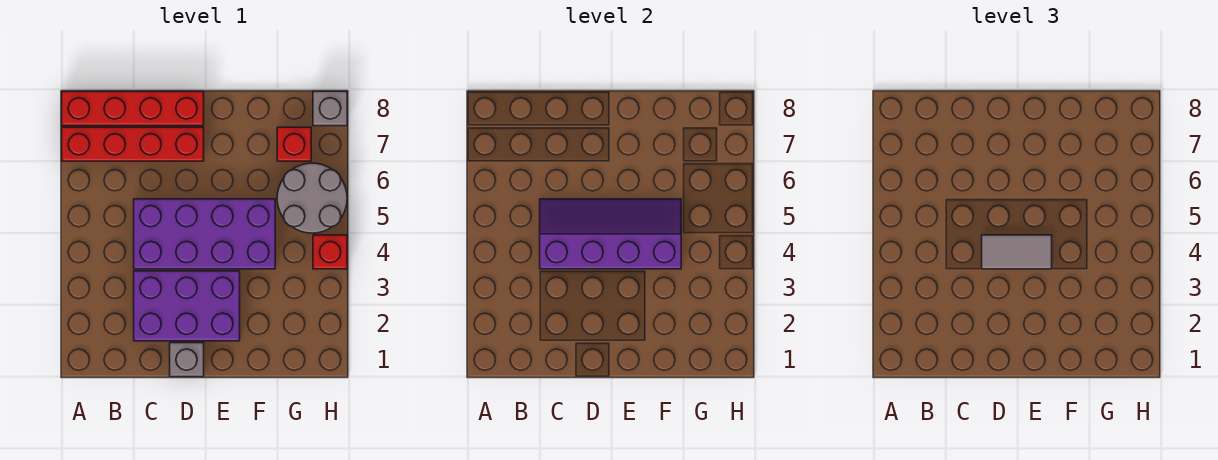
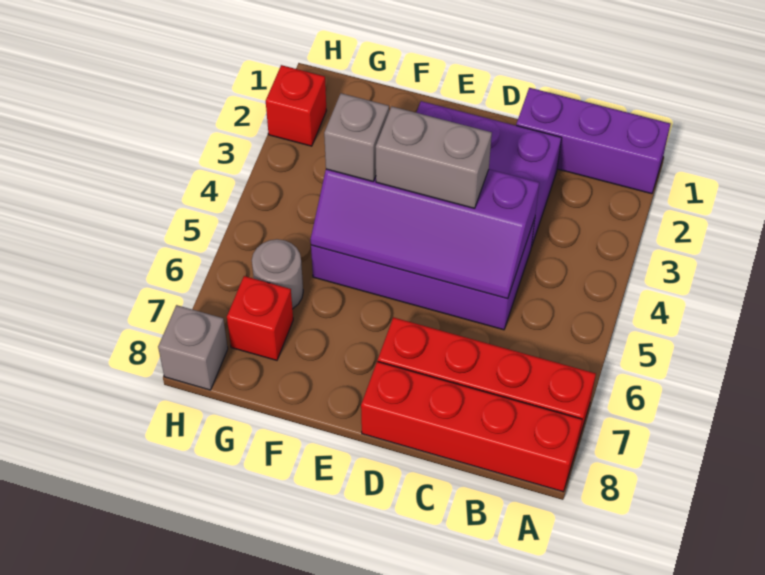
none -> purple brick A1:C1 level 1
grey brick D1 level 1 -> grey brick F4 level 3
grey tile D4:E4 level 3 -> grey brick D4:E4 level 3
grey round brick G5:H6 level 1 -> grey round brick G6 level 1
red brick H4 level 1 -> red brick H2 level 1

